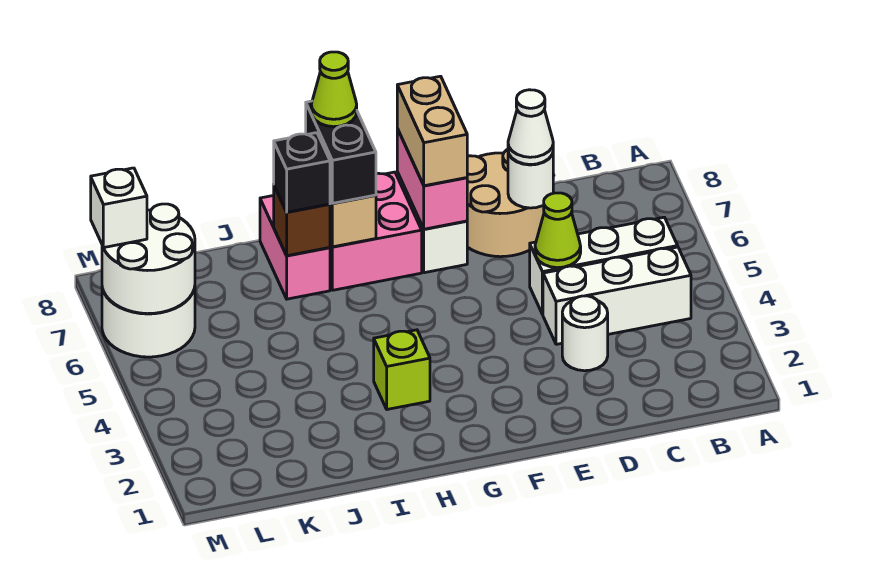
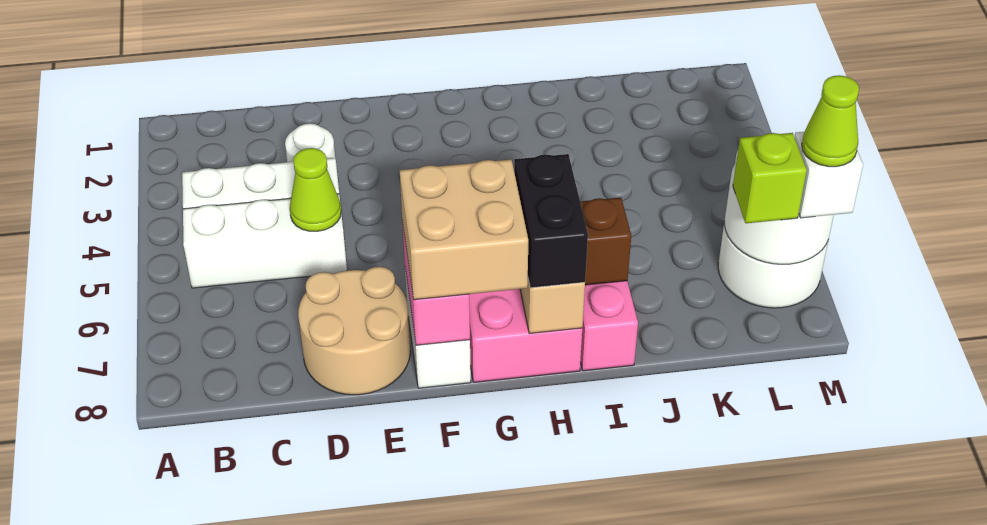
white round brick D7 level 2 -> none
white cone D7 level 3 -> none
tan brick F7:F8 level 3 -> tan brick F7:G8 level 3
lime brick H3 level 1 -> lime brick L7 level 3
lime cone H8 level 4 -> lime cone M7 level 4
black brick I7 level 3 -> none

